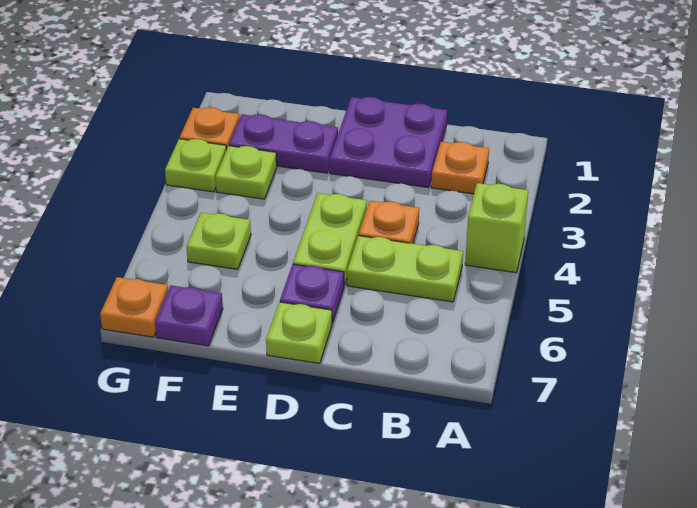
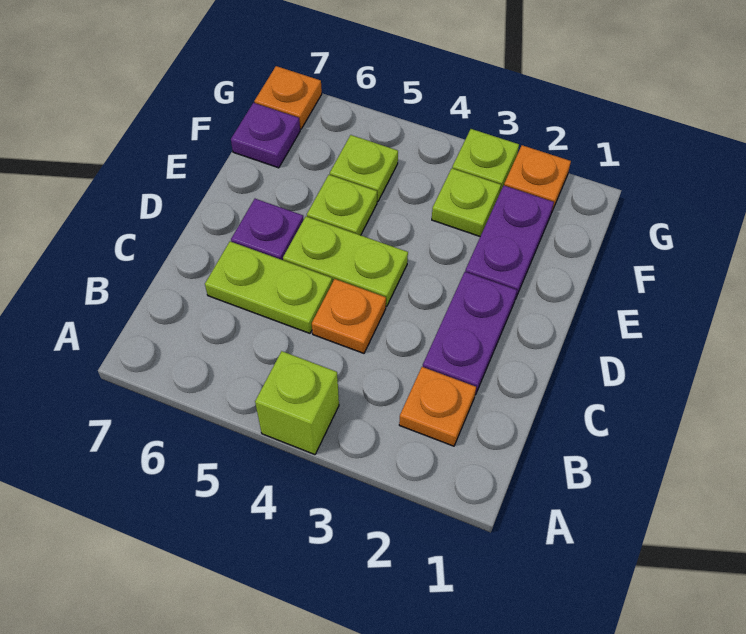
lime plate B5:C5 level 1 -> lime plate C5:C6 level 1
purple plate C1:D2 level 1 -> purple plate C2:D2 level 1
lime plate D7 level 1 -> lime plate E5 level 1

